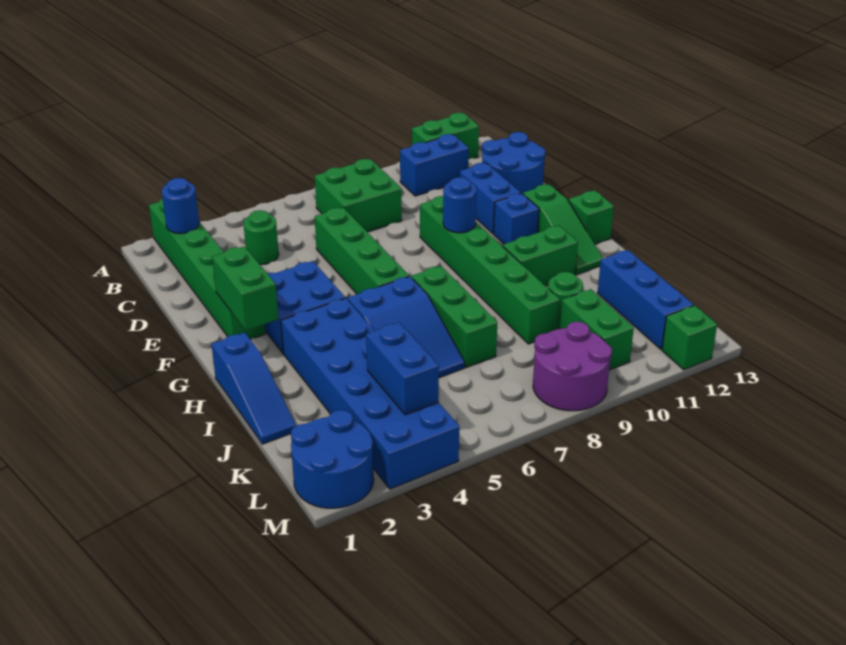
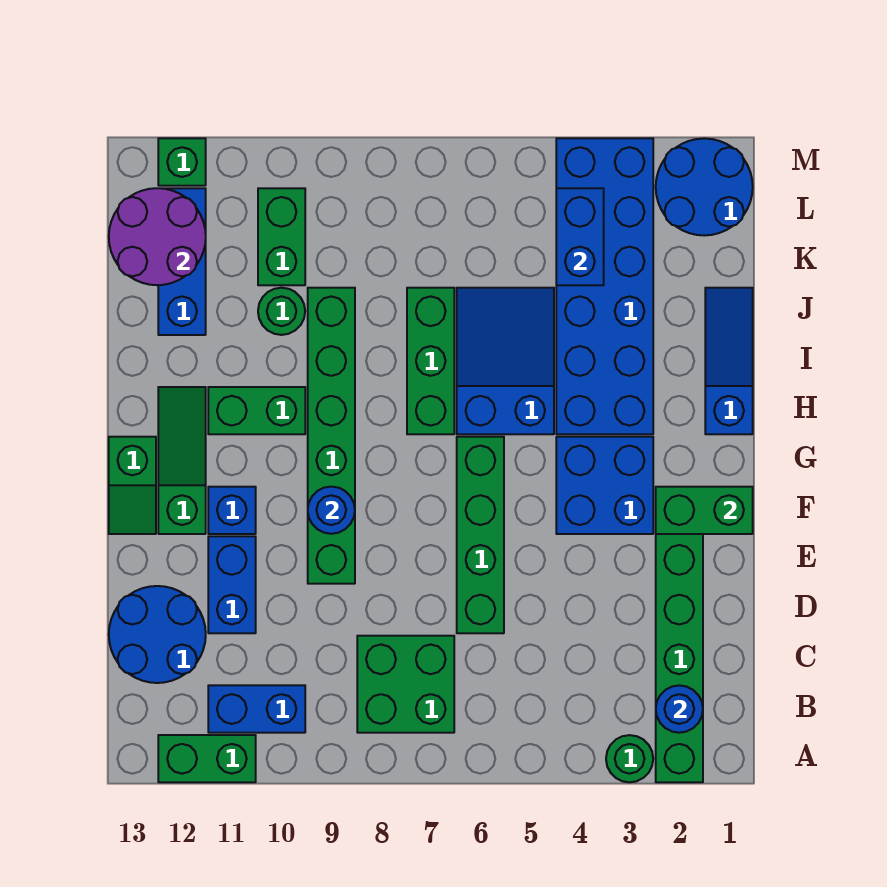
green round brick C4 level 1 -> green round brick A3 level 1
green brick F2:G2 level 2 -> green brick F1:F2 level 2
purple round brick L8:M9 level 1 -> purple round brick K12:L13 level 2

